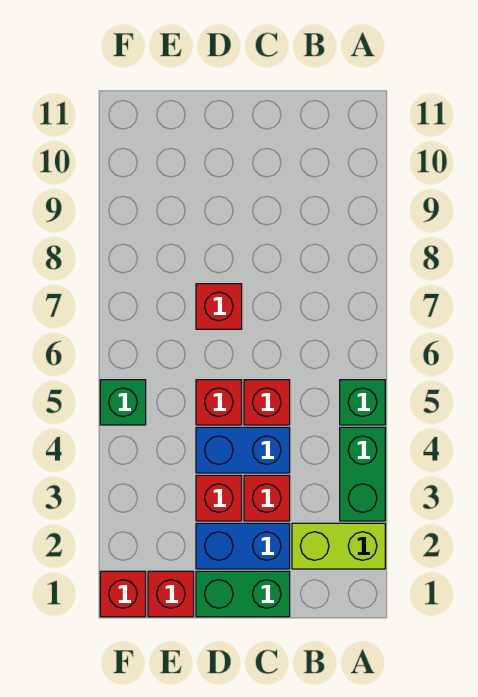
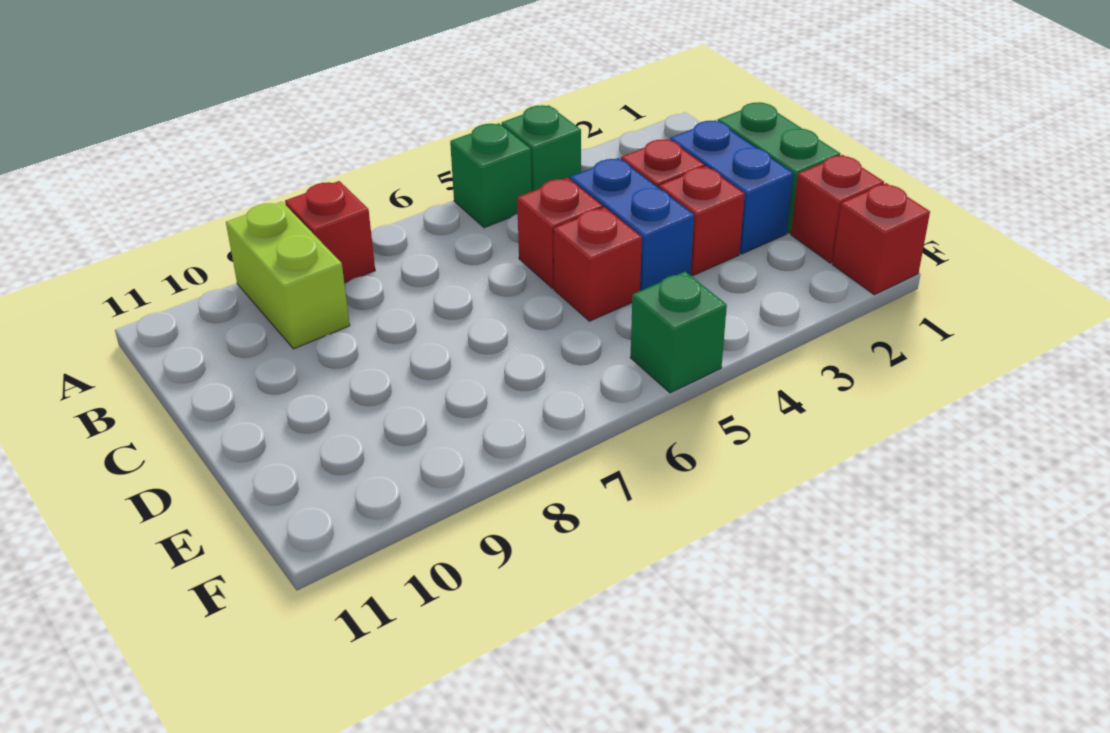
lime brick A2:B2 level 1 -> lime brick A9:B9 level 1
green brick A3:A4 level 1 -> green brick A4 level 1
red brick D7 level 1 -> red brick A8 level 1

